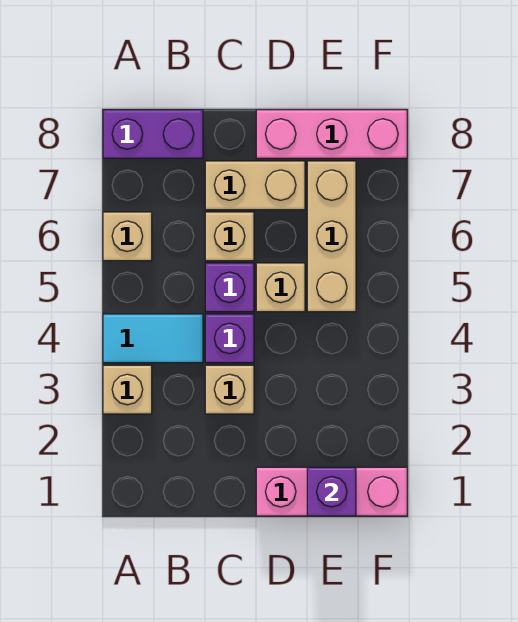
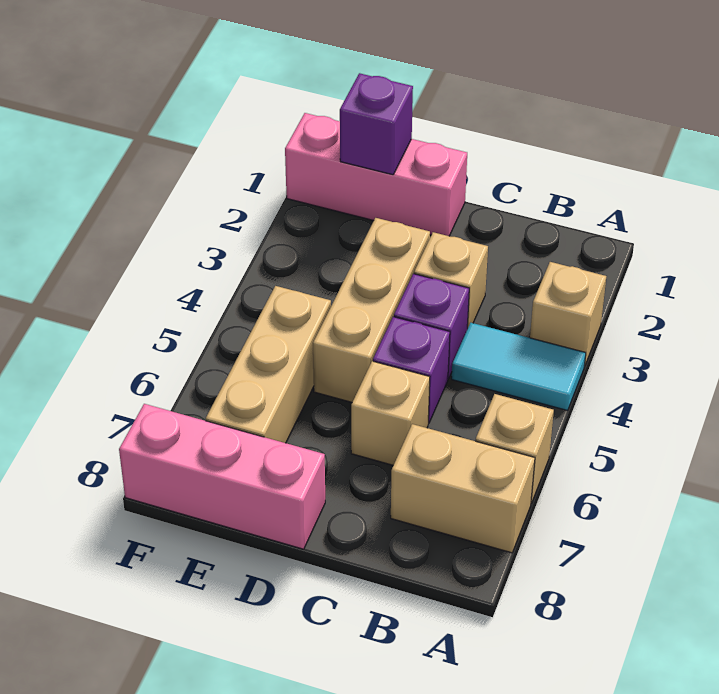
purple brick A8:B8 level 1 -> none
tan brick C7:D7 level 1 -> tan brick A7:B7 level 1
tan brick D5 level 1 -> tan brick D3:D5 level 1

